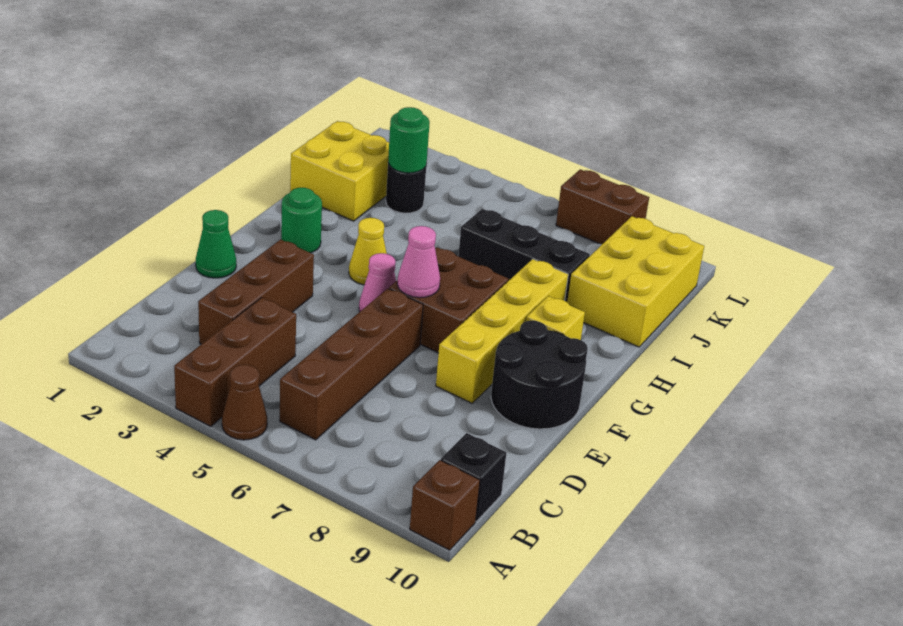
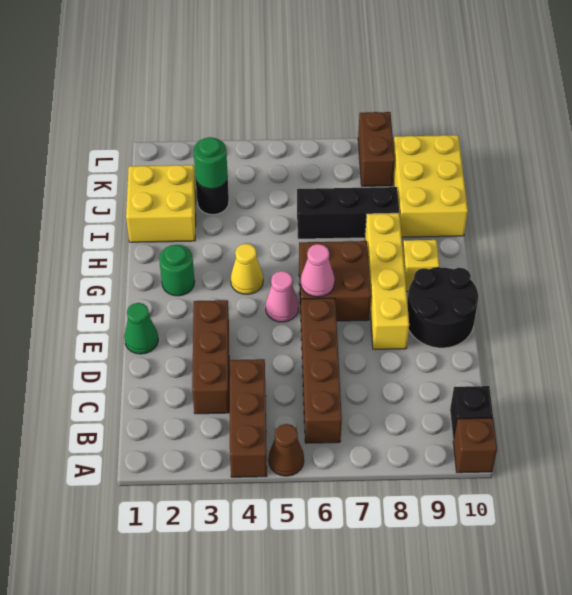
brown brick L7:L8 level 1 -> brown brick K8:L8 level 1

